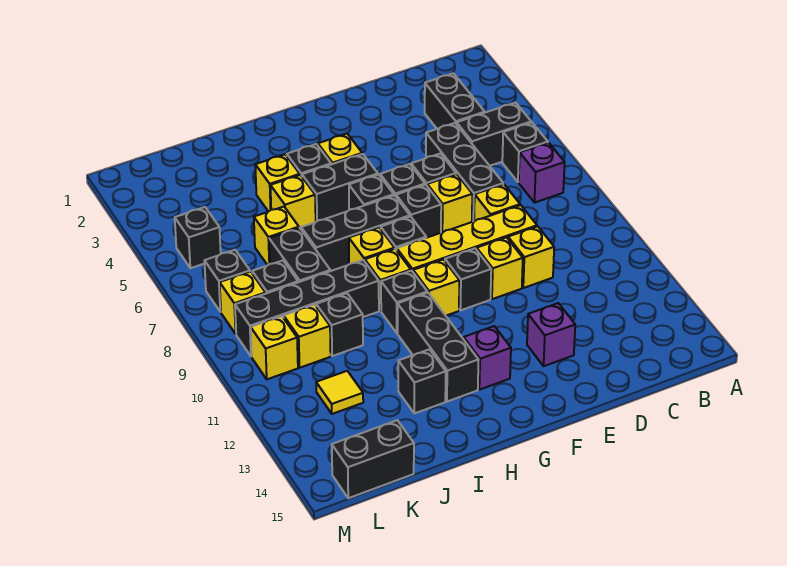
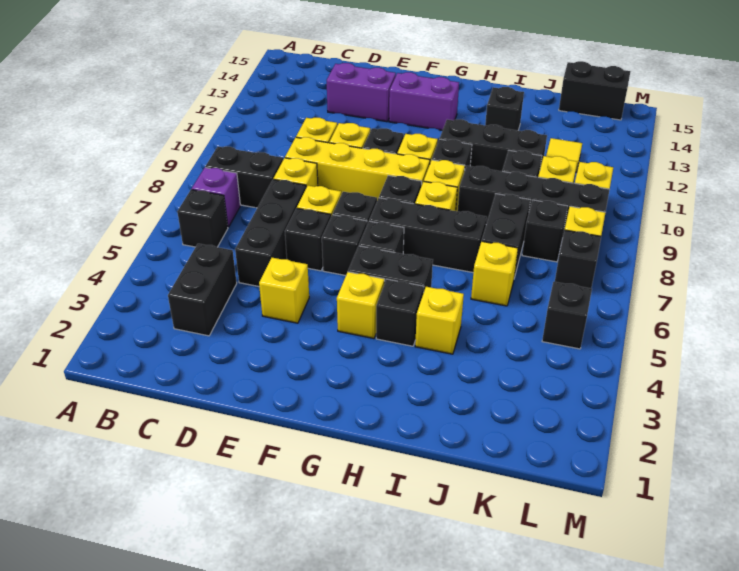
black brick B5:C5 level 1 -> black brick B8:C8 level 1
purple brick E13 level 1 -> purple brick D13:E13 level 1
purple brick G13 level 1 -> purple brick F13:G13 level 1
black brick H11:H13 level 1 -> black brick H11:J11 level 1
yellow brick I5 level 1 -> yellow brick E4 level 1

